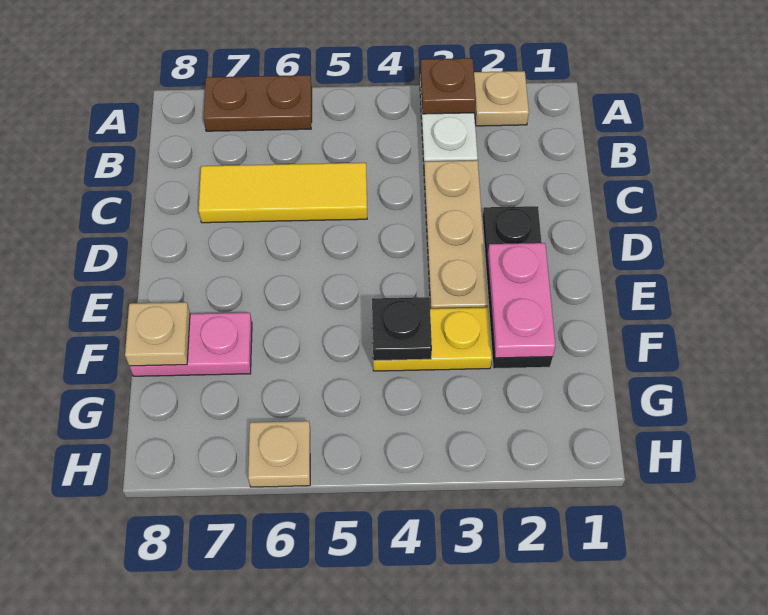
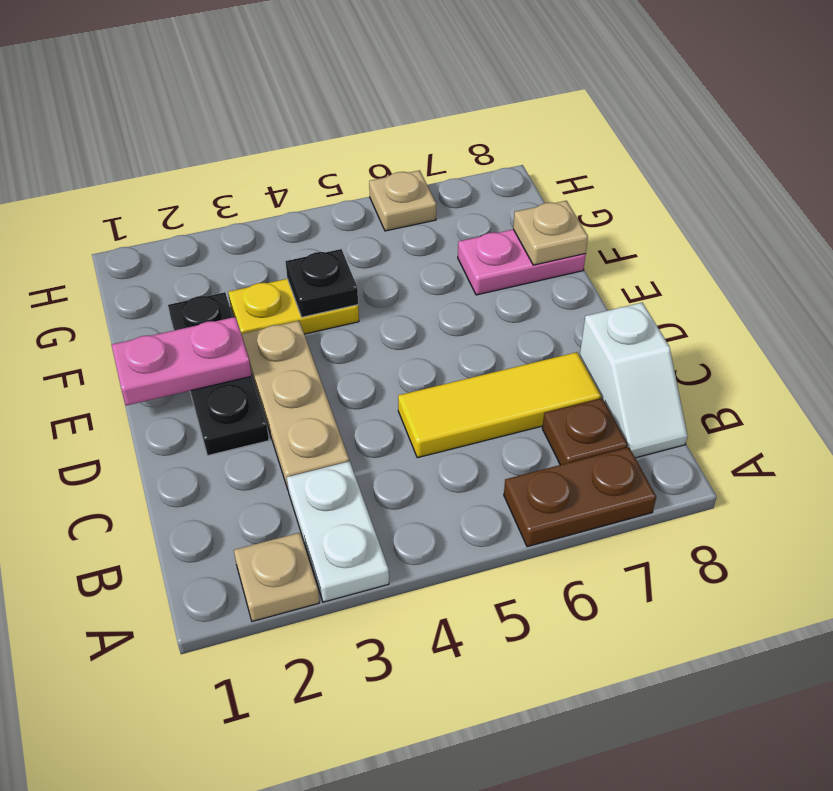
brown plate A3 level 2 -> brown plate B7 level 1
none -> white slope B8:C8 level 1 top C
pink plate E2:F2 level 2 -> pink plate E1:E2 level 2

